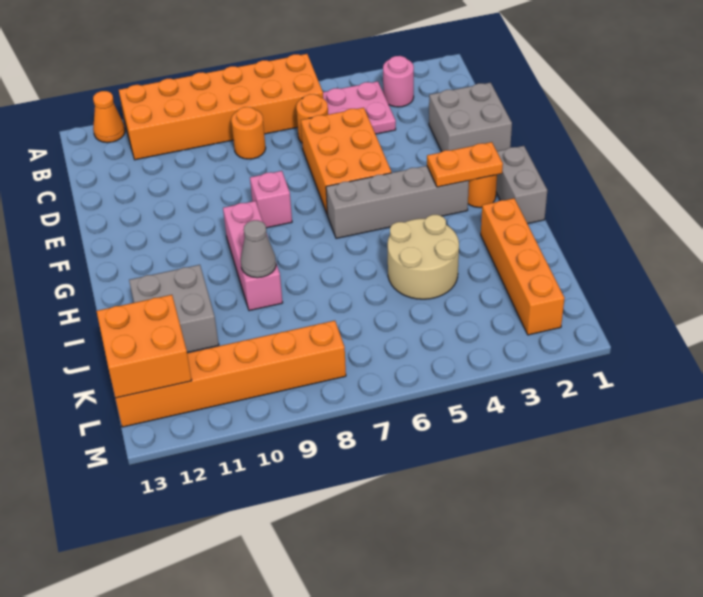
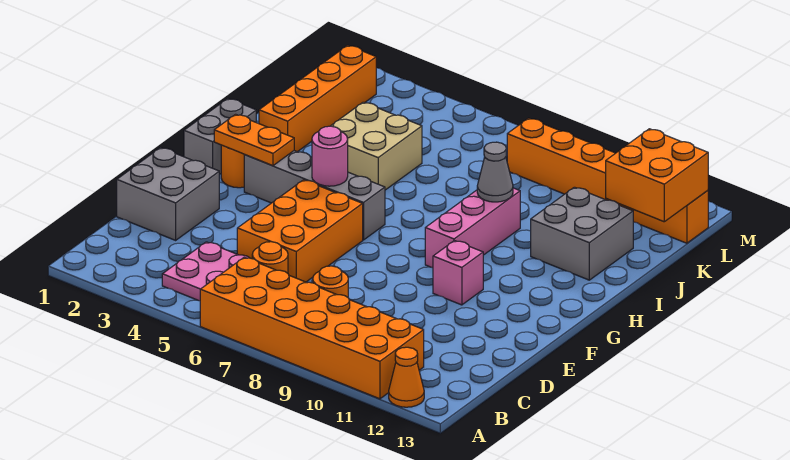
pink round brick B3 level 1 -> pink round brick G5 level 2
pink brick F8 level 1 -> pink brick F10 level 1
tan round brick I4:J5 level 1 -> tan brick I4:J5 level 1

